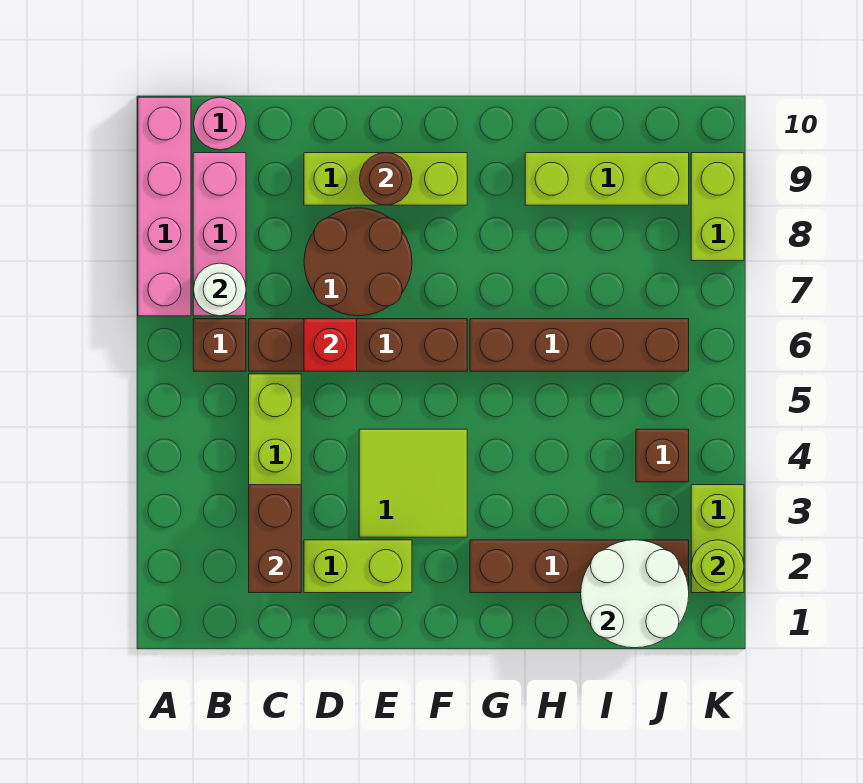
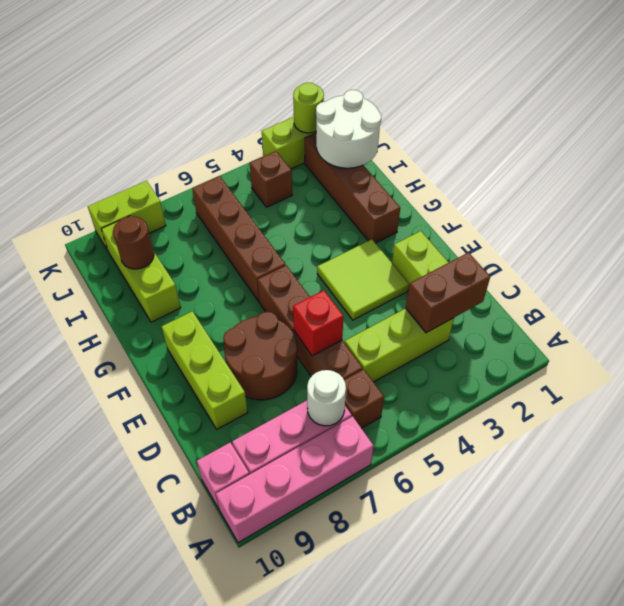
pink round brick B10 level 1 -> pink brick B10 level 1
brown round brick E9 level 2 -> brown round brick I9 level 2

